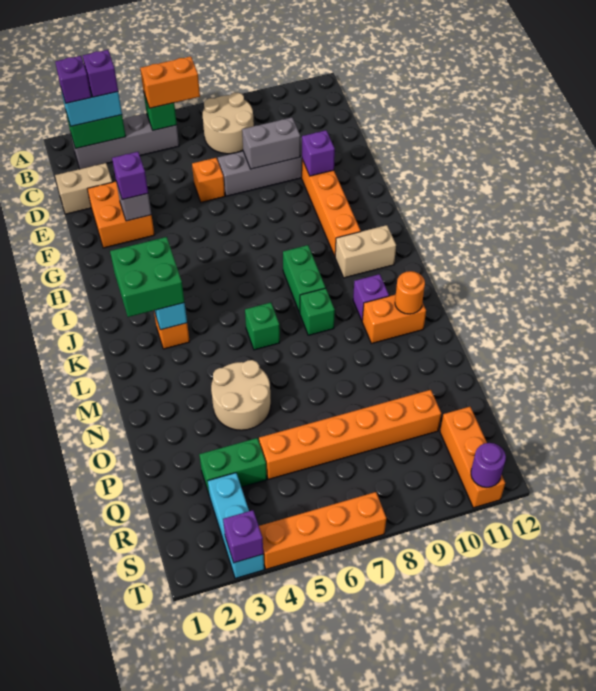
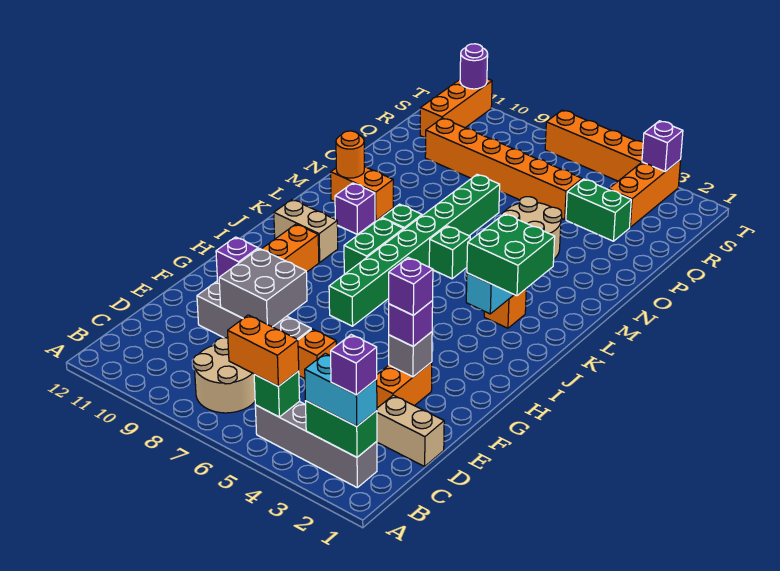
purple brick B3 level 4 -> purple brick F3 level 4
orange brick E2:F3 level 1 -> orange brick E3:F3 level 1
grey brick E8:E9 level 2 -> grey brick E8:F9 level 2
none -> green brick H7:O7 level 1
cyan brick R3:T3 level 1 -> orange brick R3:T3 level 1

